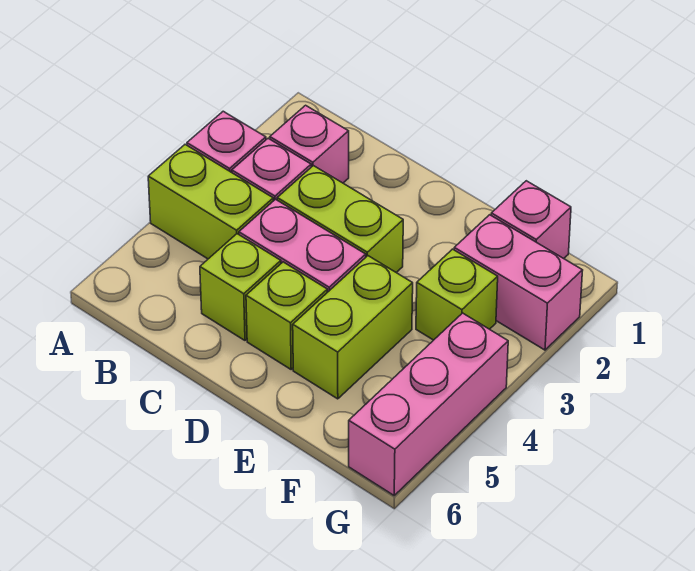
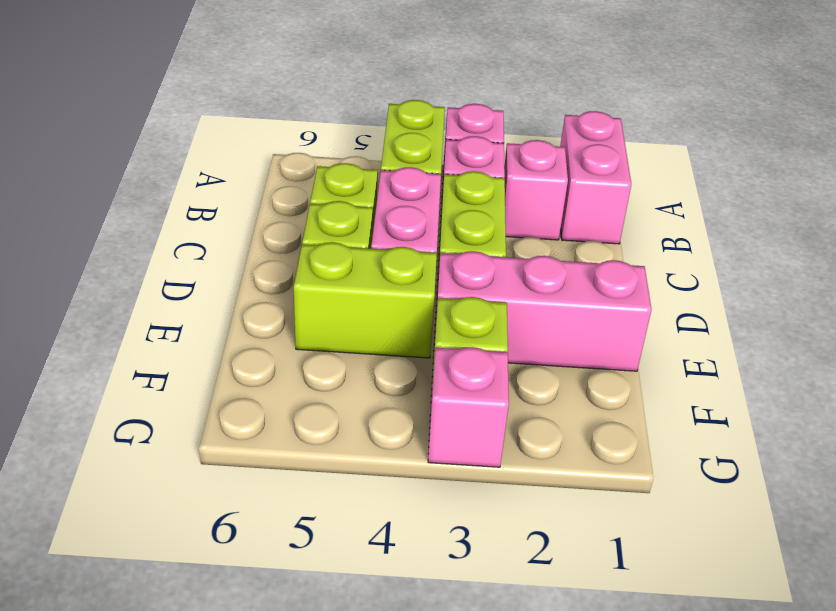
pink brick F1 level 1 -> pink brick G3 level 1
pink brick F2:G2 level 1 -> pink brick A1:B1 level 1
pink brick G4:G6 level 1 -> pink brick E1:E3 level 1

